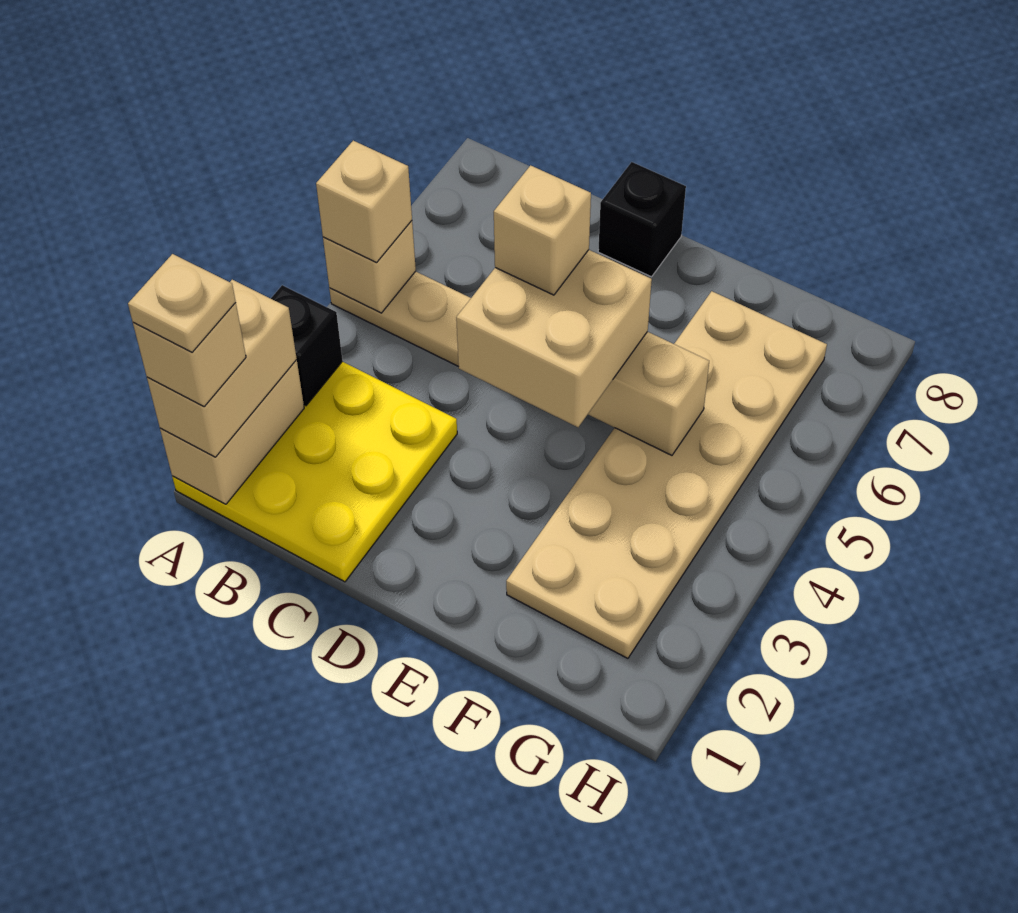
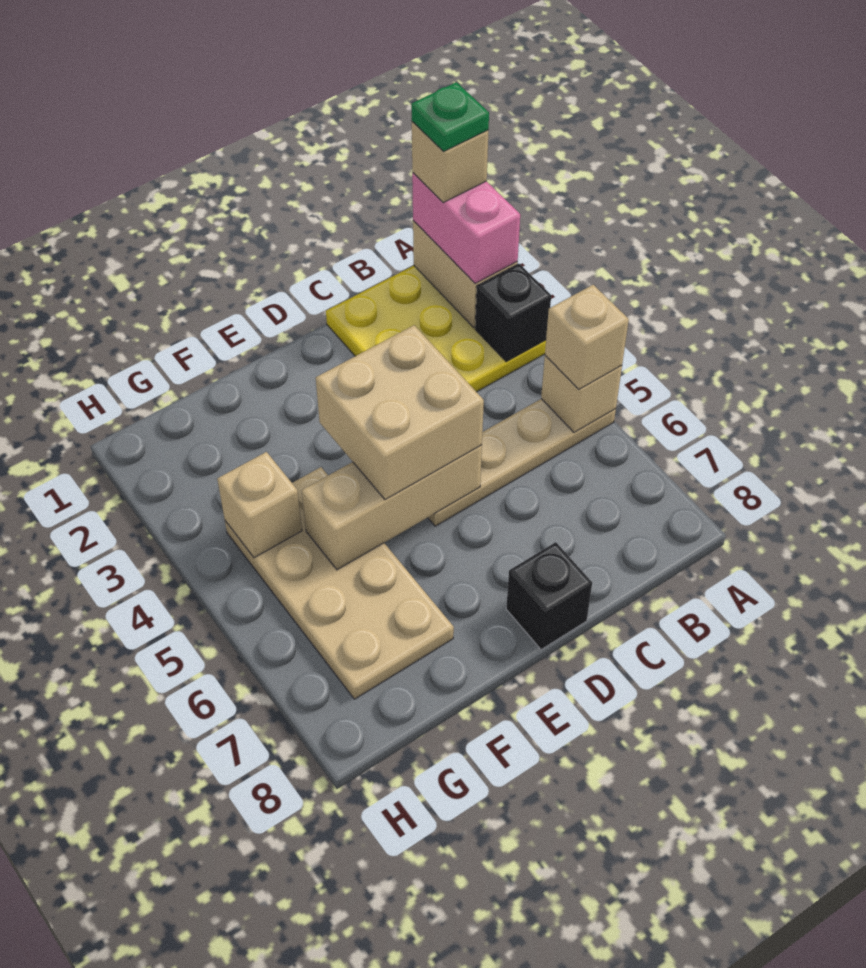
tan brick A1:A2 level 3 -> pink brick A1:A2 level 3
tan plate A1 level 5 -> green plate A1 level 5
tan brick D5 level 4 -> tan brick G4 level 2
tan plate F2:G7 level 1 -> tan plate F4:G7 level 1

